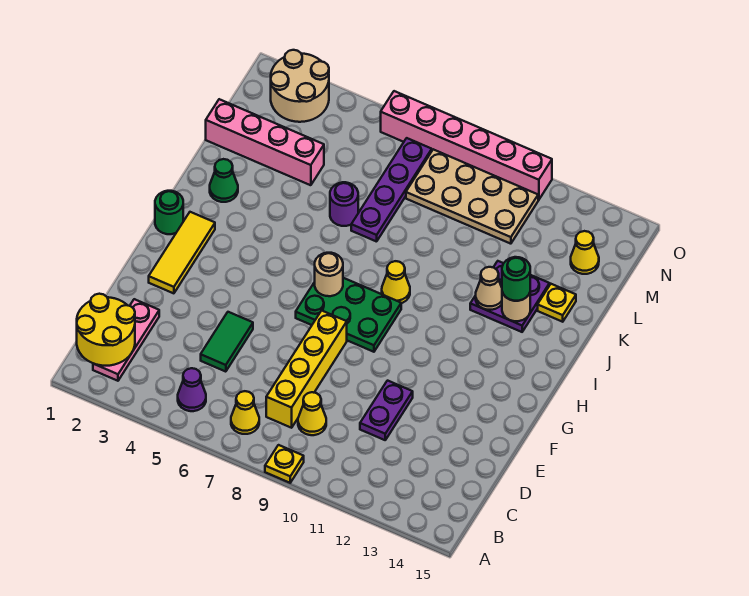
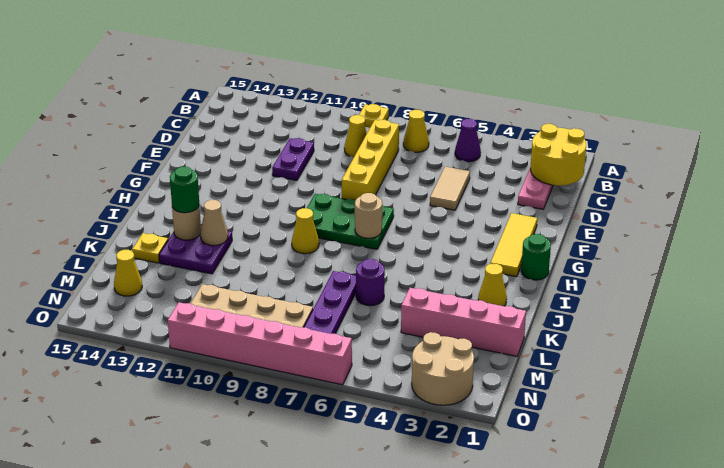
green tile D5:E5 level 1 -> tan tile D5:E5 level 1
green cone J2 level 1 -> yellow cone J2 level 1

